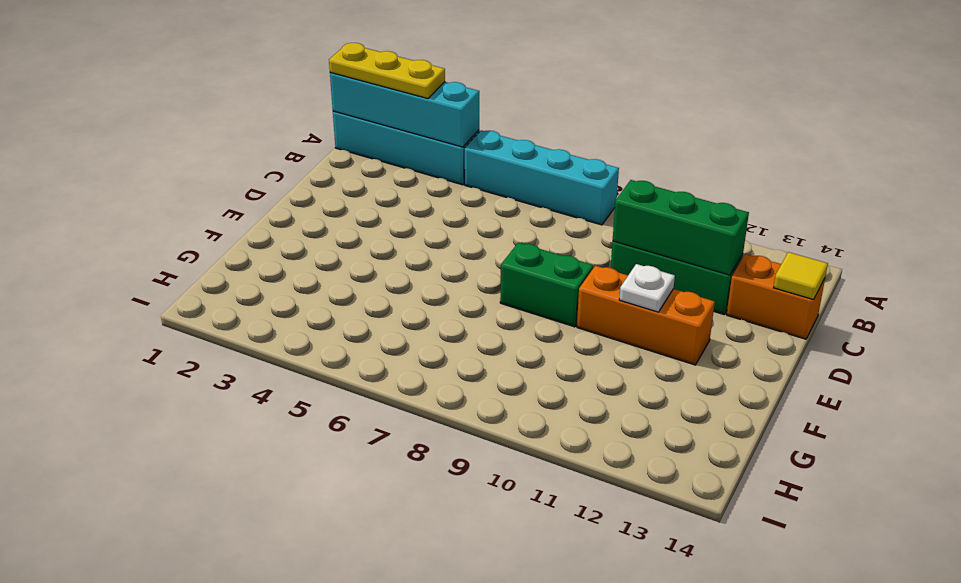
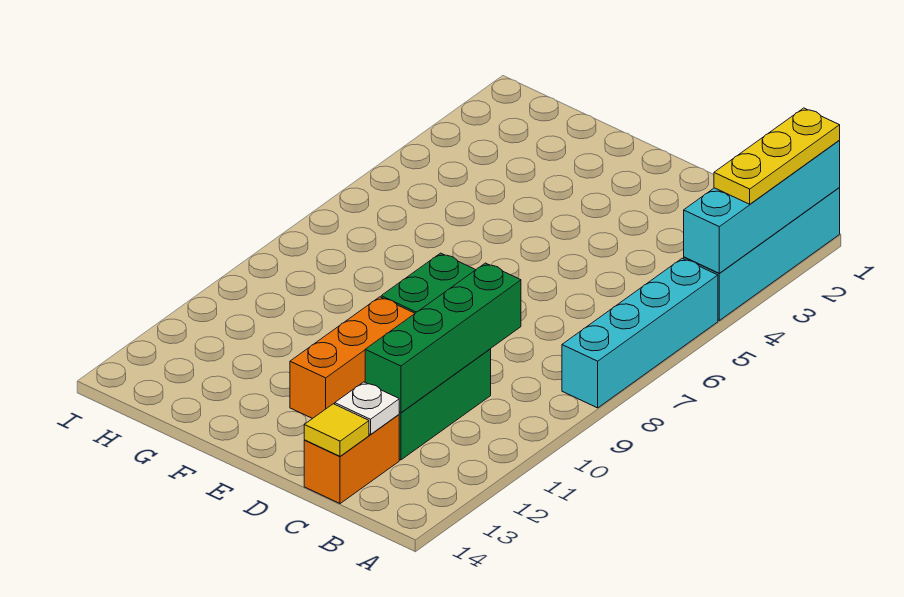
green brick C10:C12 level 2 -> green brick C9:C12 level 2
white plate E11 level 2 -> white plate C13 level 2

